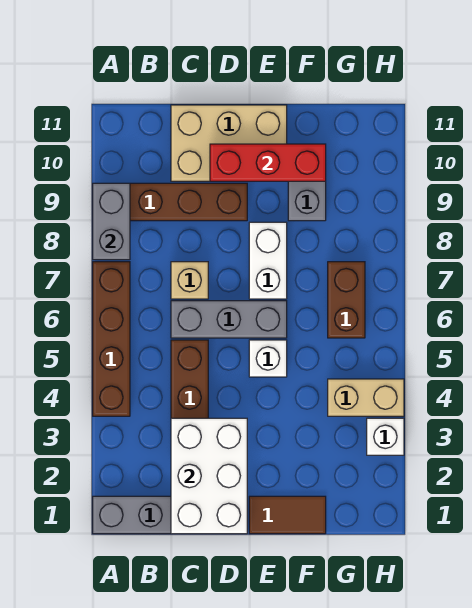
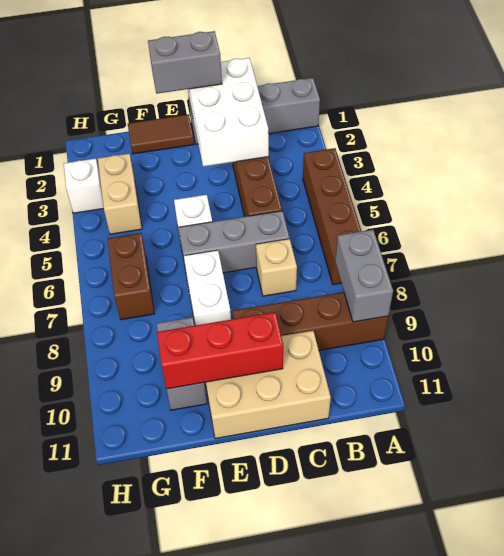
none -> grey brick D1:E1 level 3
tan brick G4:H4 level 1 -> tan brick G3:G4 level 1

